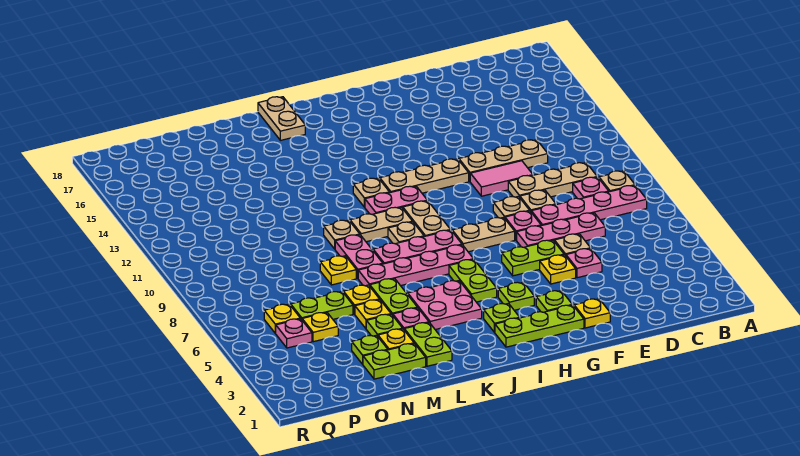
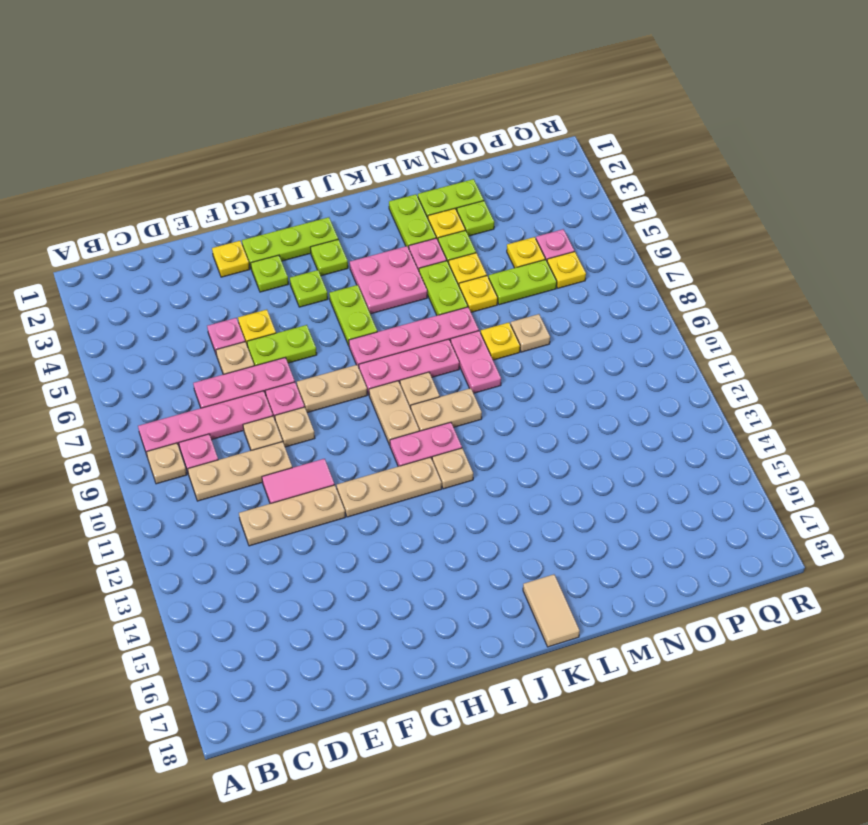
tan plate K17:K18 level 1 -> tan tile K17:K18 level 1
tan plate L10 level 1 -> tan plate N8 level 1

